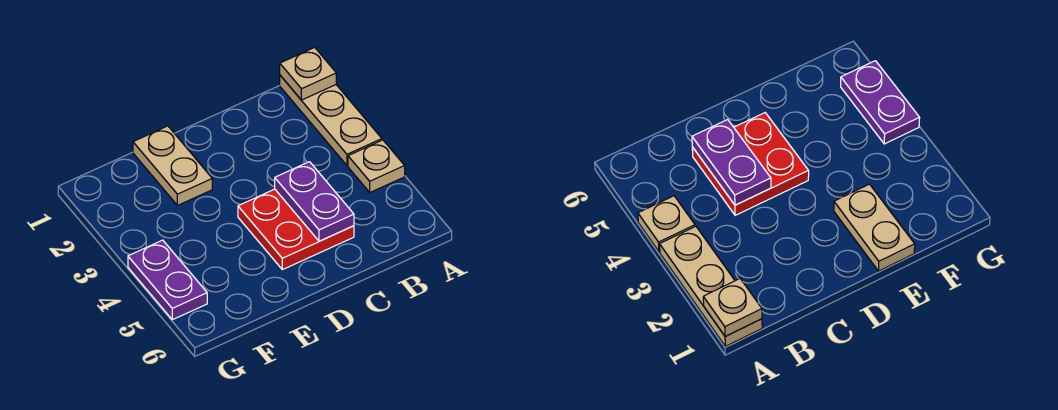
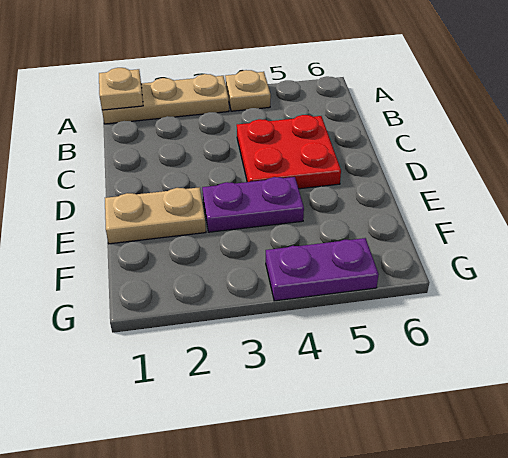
purple plate C4:C5 level 2 -> purple plate E3:E4 level 1

